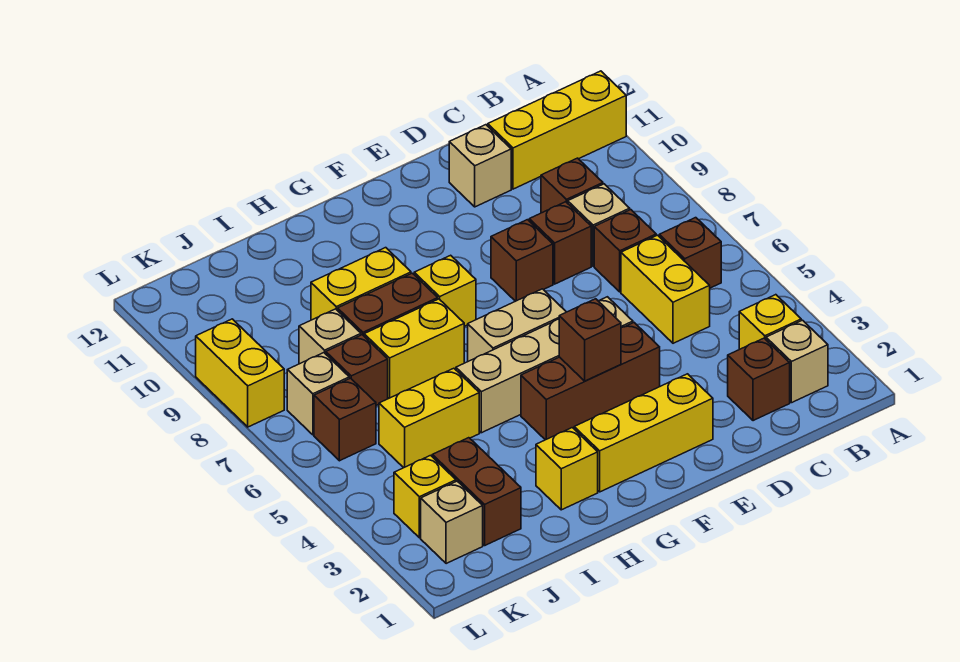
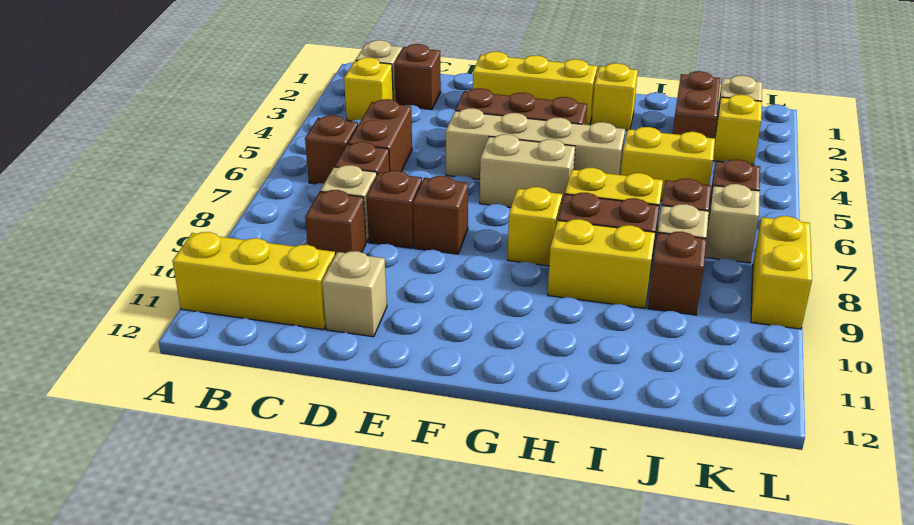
yellow brick C5:C6 level 1 -> brown brick C5:C6 level 1
brown brick F4 level 2 -> brown brick J9 level 1

